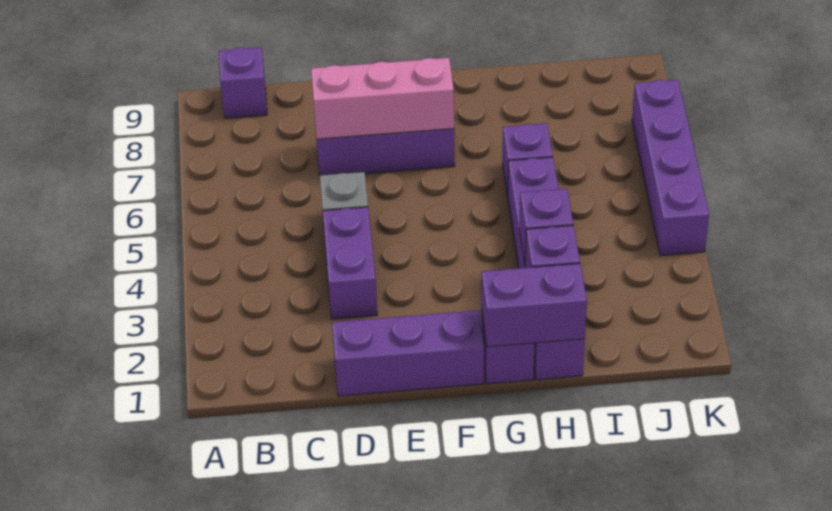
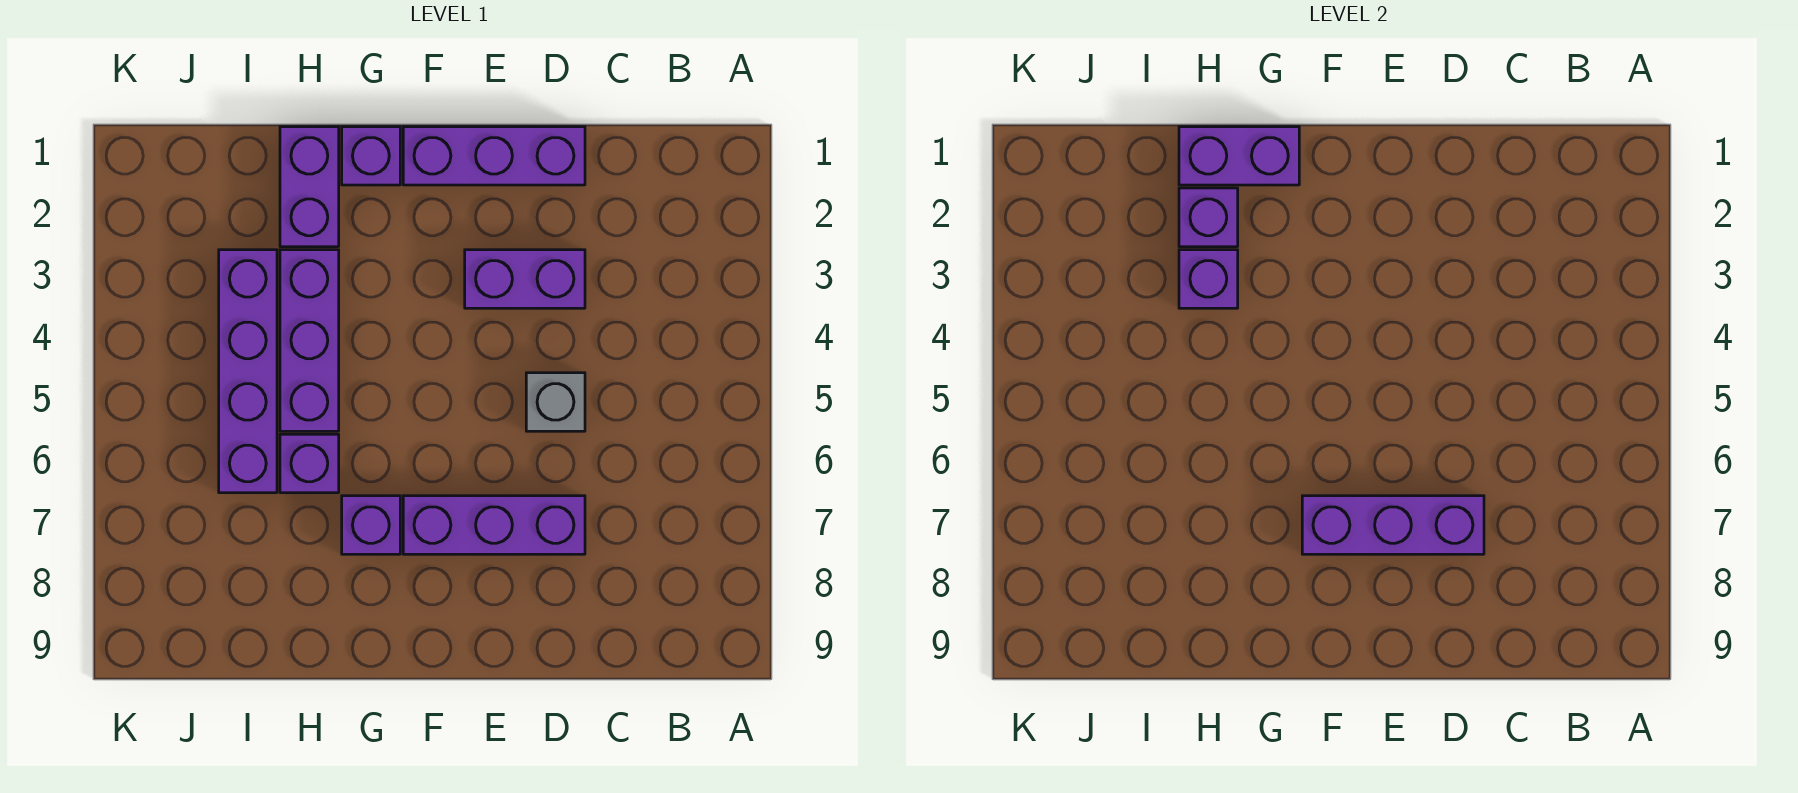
purple brick B9 level 1 -> purple brick G7 level 1
purple brick D3:D4 level 1 -> purple brick D3:E3 level 1
pink brick D7:F7 level 2 -> purple brick D7:F7 level 2
purple brick K4:K7 level 1 -> purple brick I3:I6 level 1

